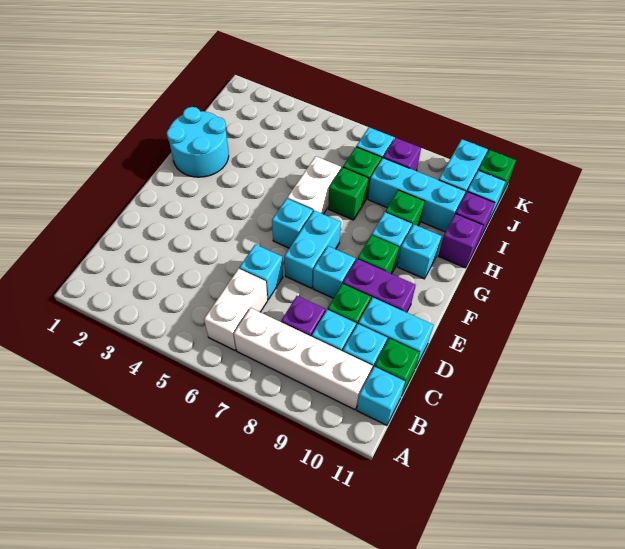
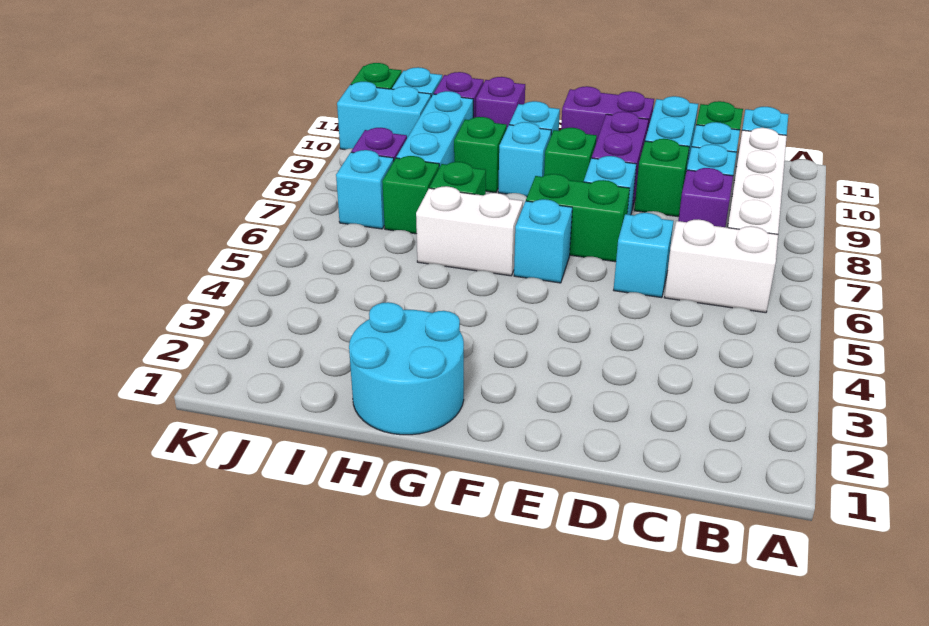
cyan brick E7:F7 level 1 -> green brick E7:F7 level 1
none -> purple brick E11:F11 level 1

